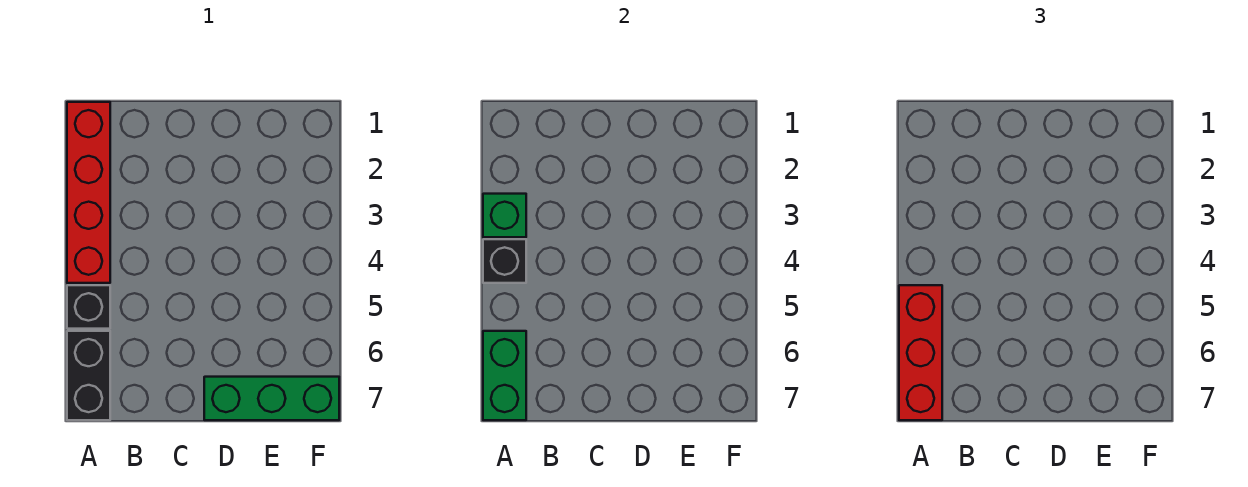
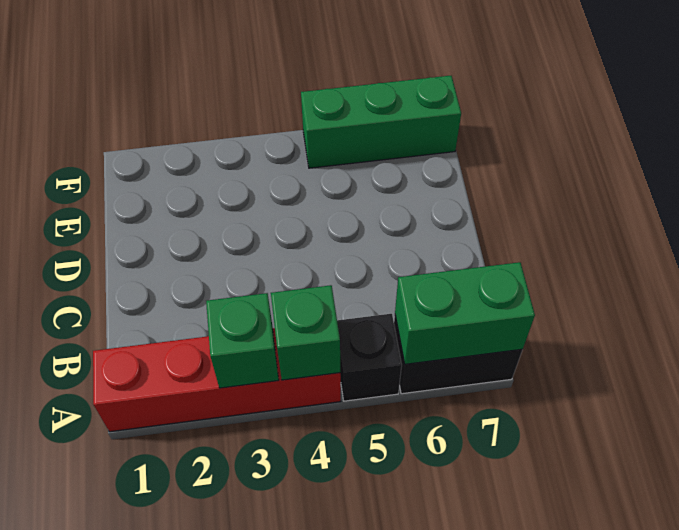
black brick A4 level 2 -> green brick A4 level 2
red brick A5:A7 level 3 -> none
green brick D7:F7 level 1 -> green brick F5:F7 level 1

